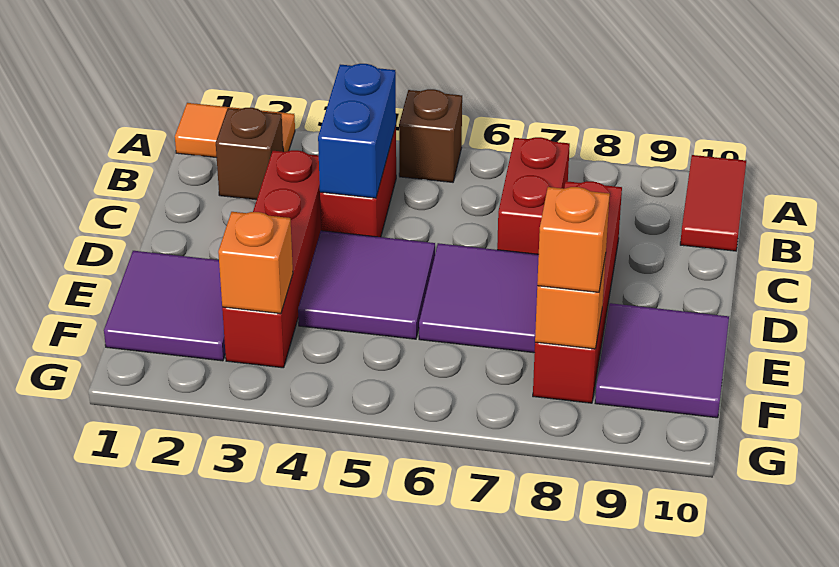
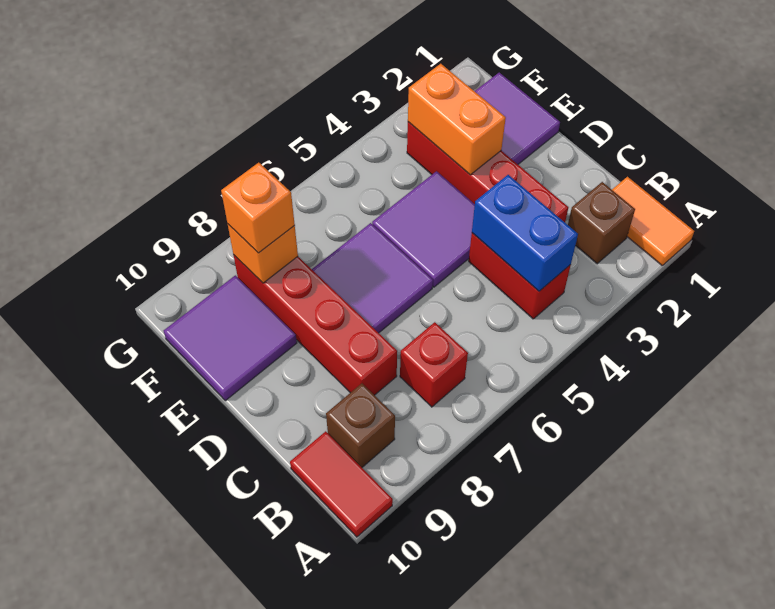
orange tile A1:A2 level 1 -> orange tile A1:B1 level 1
brown brick A5 level 1 -> brown brick B9 level 1
red brick B7:C7 level 1 -> red brick B7 level 1
orange brick F3 level 2 -> orange brick E3:F3 level 2

